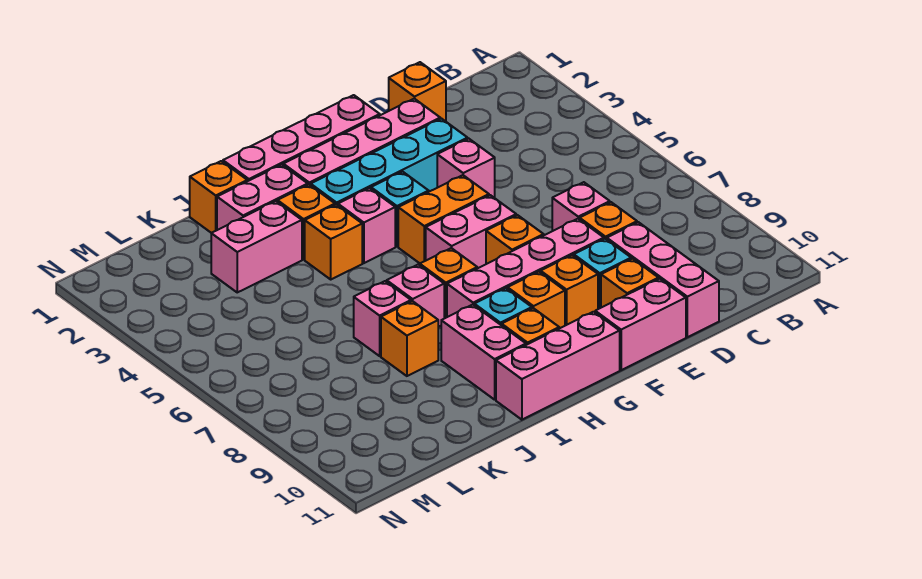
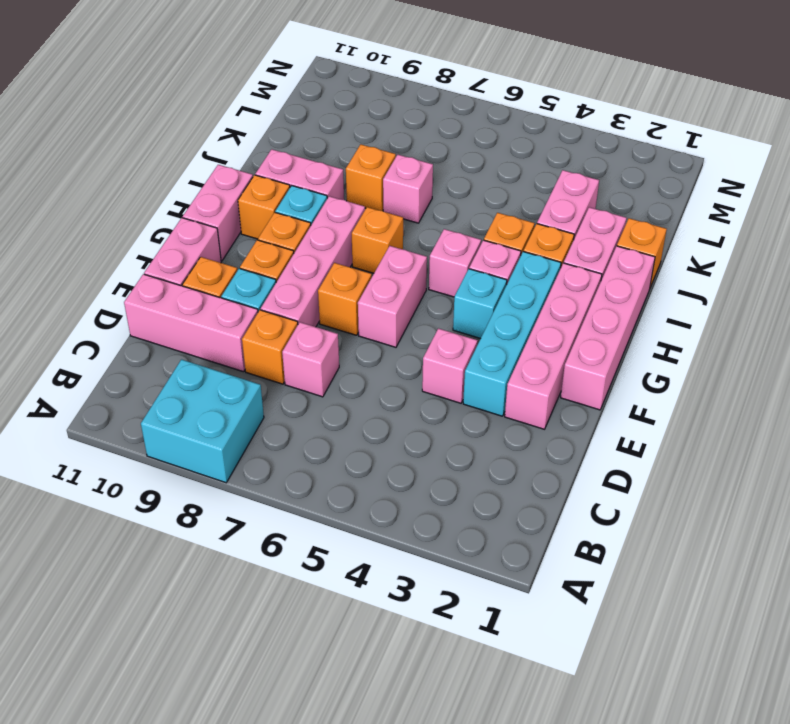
none -> cyan brick A8:B9 level 1
orange brick D1 level 1 -> none
orange brick F5:G5 level 1 -> none
pink brick G11:I11 level 1 -> pink brick G11:H11 level 1
pink brick I7 level 1 -> pink brick H5 level 1

